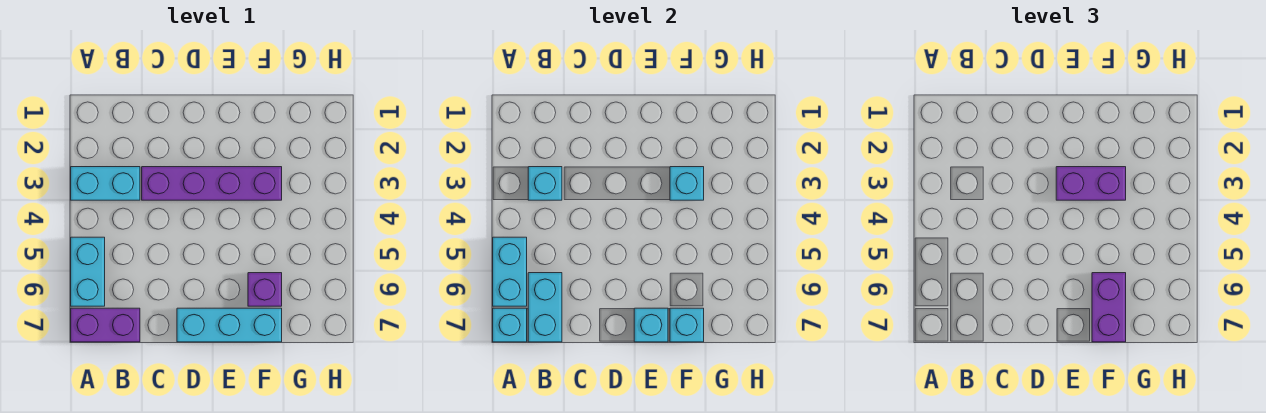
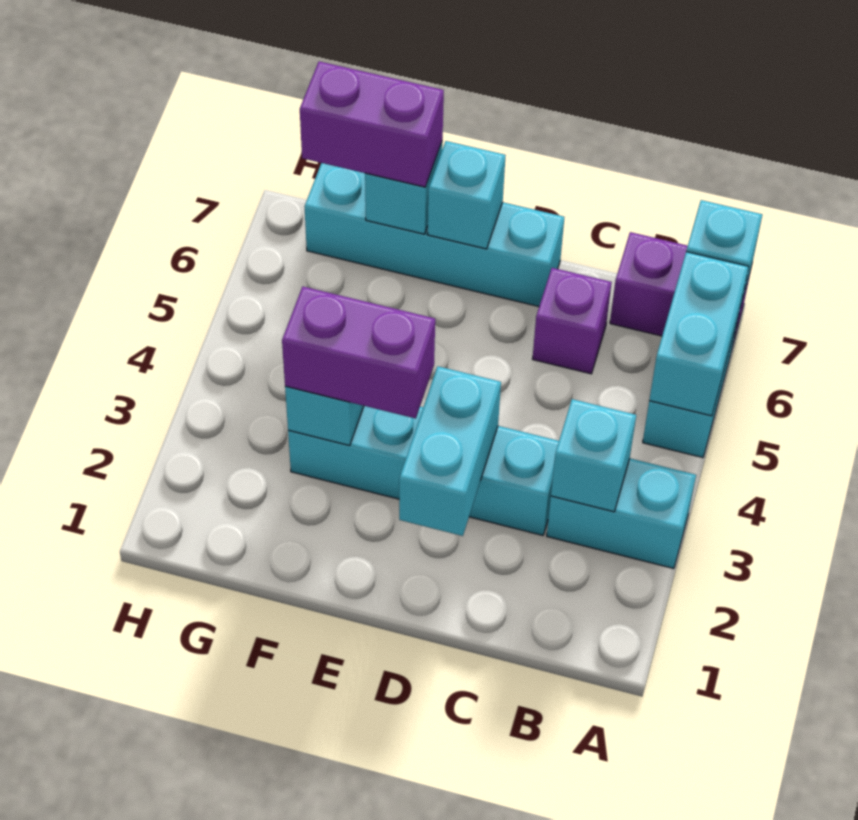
cyan brick B6:B7 level 2 -> cyan brick D2:D3 level 2
purple brick C3:F3 level 1 -> cyan brick C3:F3 level 1
cyan brick D7:F7 level 1 -> cyan brick D7:G7 level 1
purple brick F6 level 1 -> purple brick C6 level 1
purple brick F6:F7 level 3 -> purple brick F7:G7 level 3

